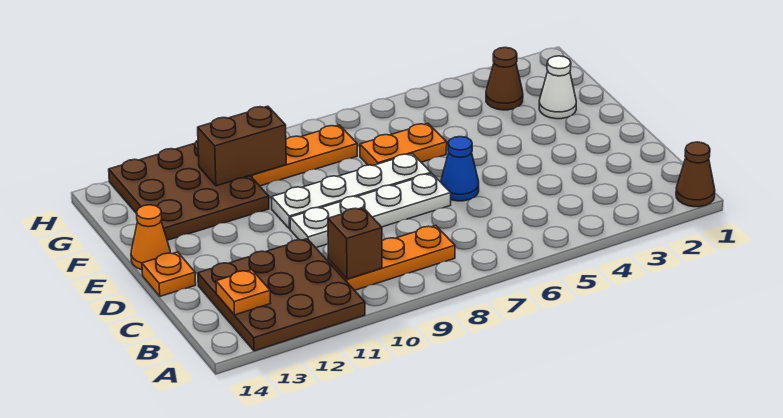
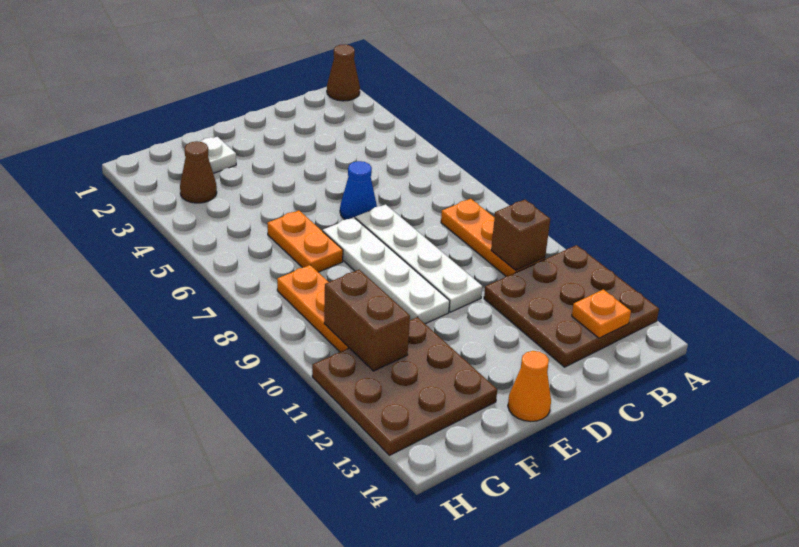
orange plate D14 level 1 -> none
white cone F2 level 1 -> white plate F2 level 1

